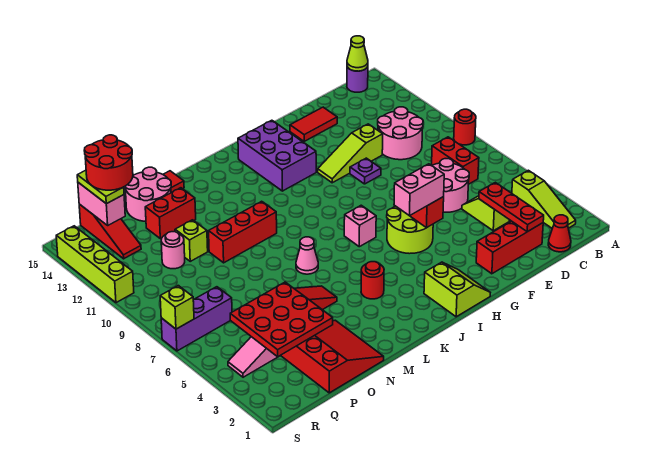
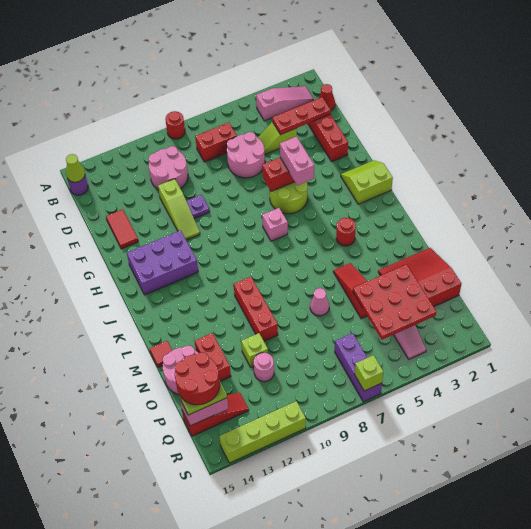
lime slope B2:B4 level 1 top 4 -> pink slope B2:B4 level 1 top 4
pink cone L7 level 1 -> pink cone N7 level 1

